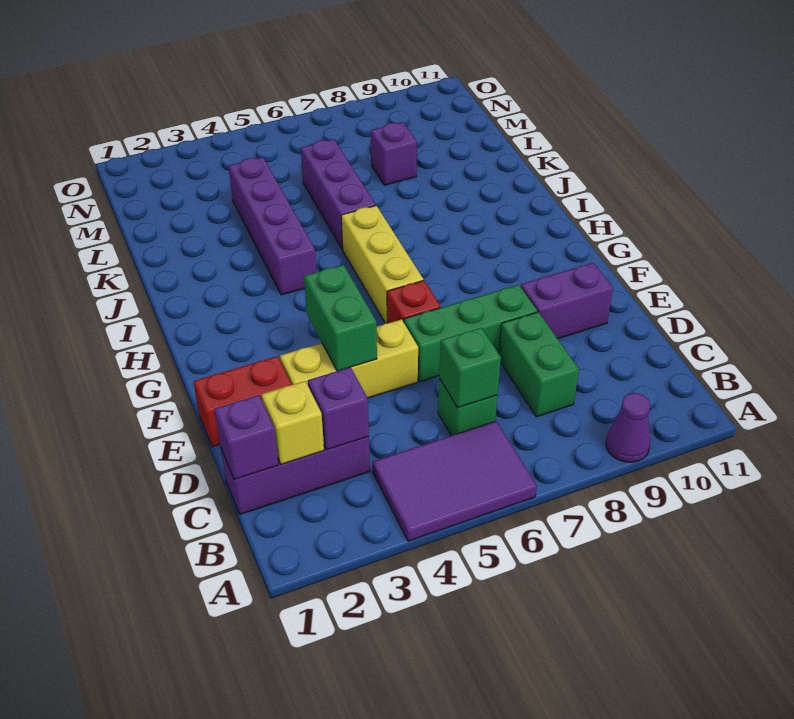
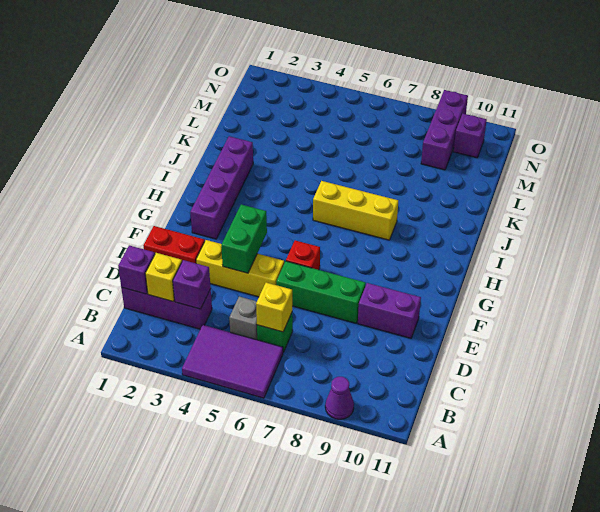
none -> grey brick C5 level 1
green brick C6 level 2 -> yellow brick C6 level 2
green brick C8:D8 level 1 -> none
yellow brick G6:I6 level 1 -> yellow brick I6:I8 level 1
purple brick I4:L4 level 1 -> purple brick G2:J2 level 1
purple brick J6:L6 level 1 -> purple brick M9:O9 level 1
purple brick L8 level 1 -> purple brick N10 level 1

